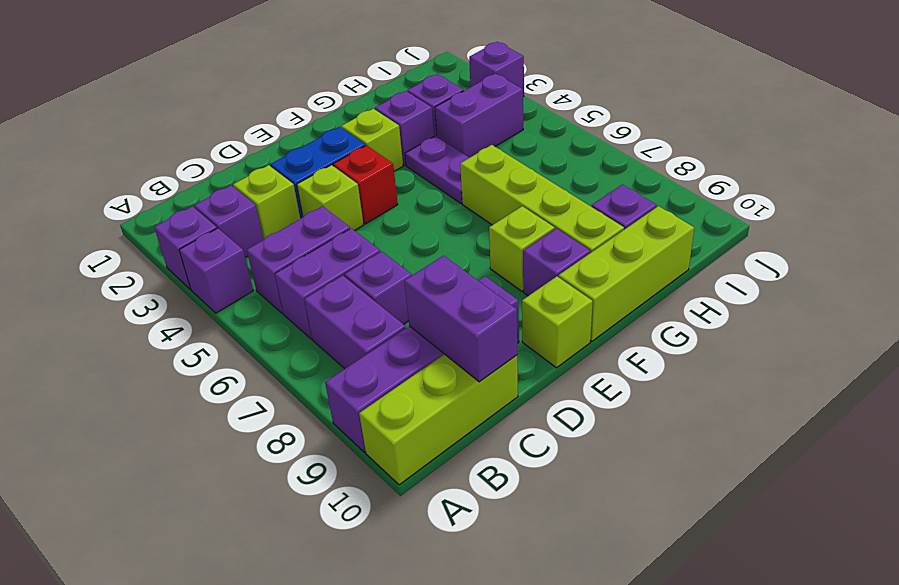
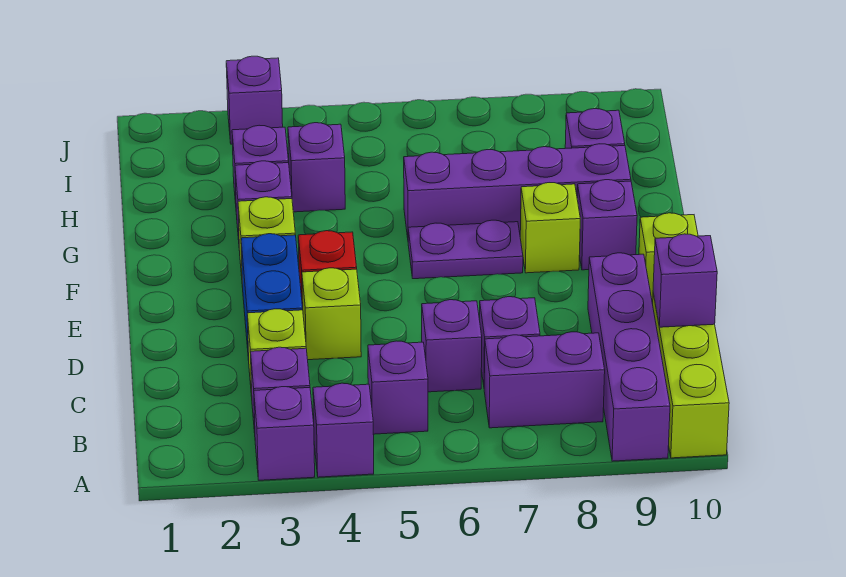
purple brick B5:C5 level 1 -> purple brick B5 level 1
purple brick B6:C6 level 1 -> purple brick C6 level 1
purple brick C9:C10 level 2 -> purple brick C10 level 2
lime brick F10:H10 level 1 -> none
purple plate G4:G5 level 1 -> purple plate F6:F7 level 1
lime brick G6:G9 level 1 -> purple brick G6:G9 level 1
purple brick H4:I4 level 1 -> purple brick H4 level 1

